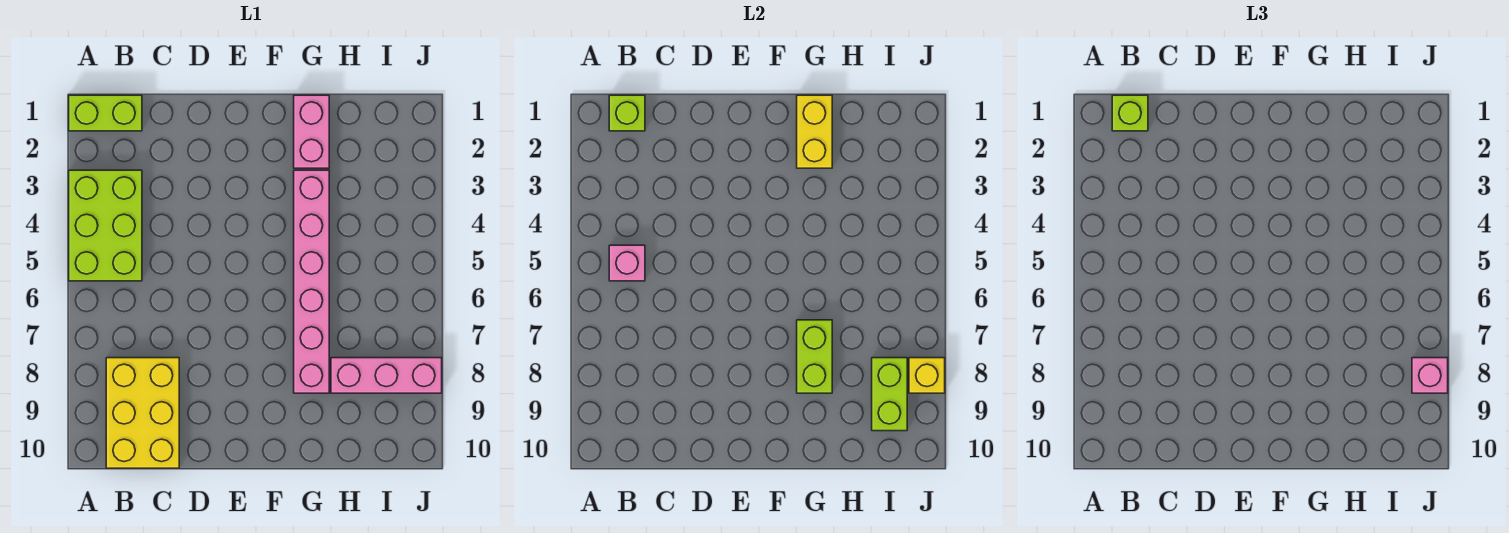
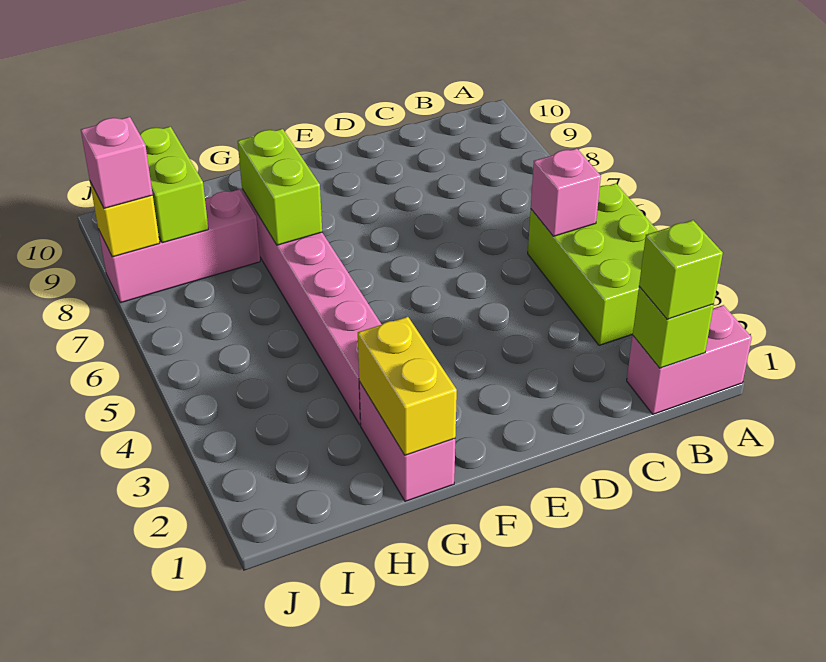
lime brick A1:B1 level 1 -> pink brick A1:B1 level 1
yellow brick B8:C10 level 1 -> none

